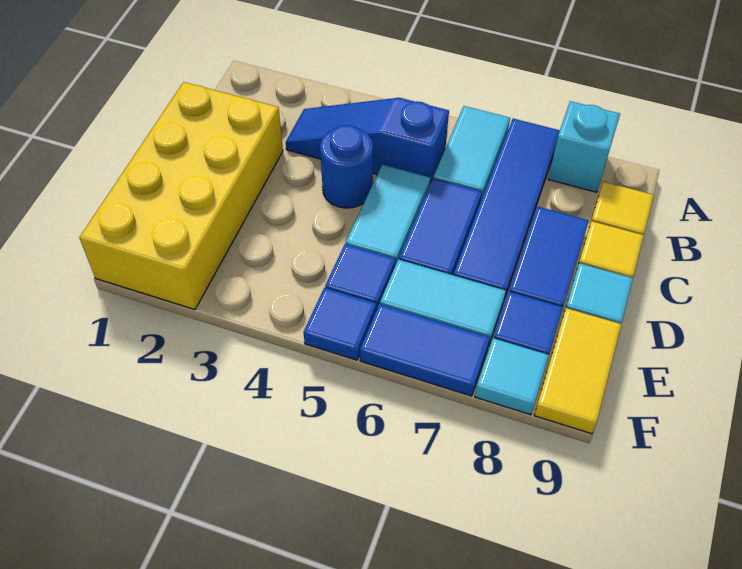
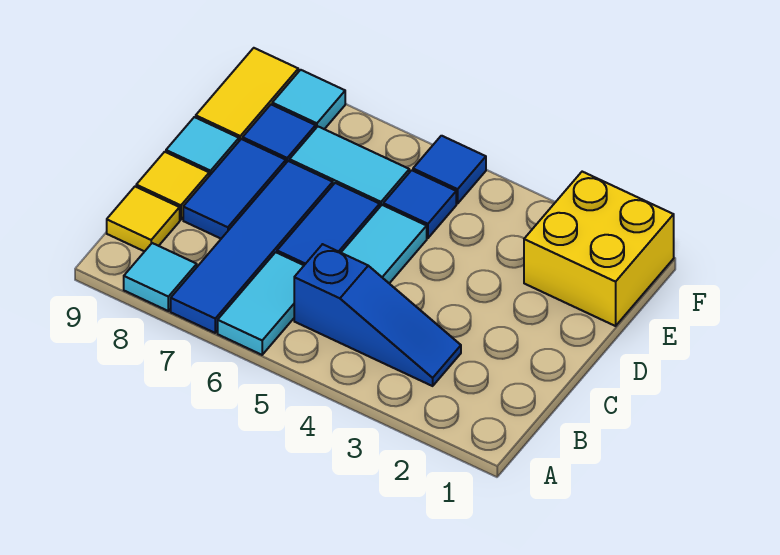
cyan brick A8 level 1 -> cyan tile A8 level 1
yellow brick C1:F2 level 1 -> yellow brick E1:F2 level 1
blue round brick C4 level 1 -> none
blue tile F6:F7 level 1 -> none

